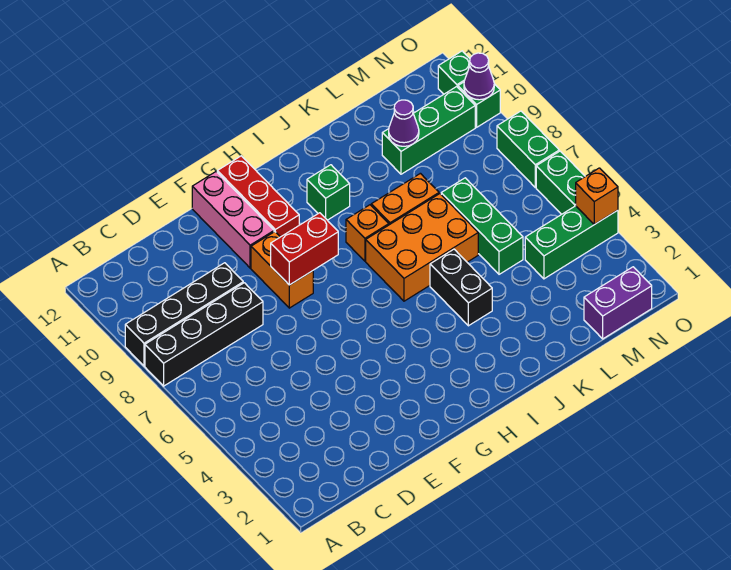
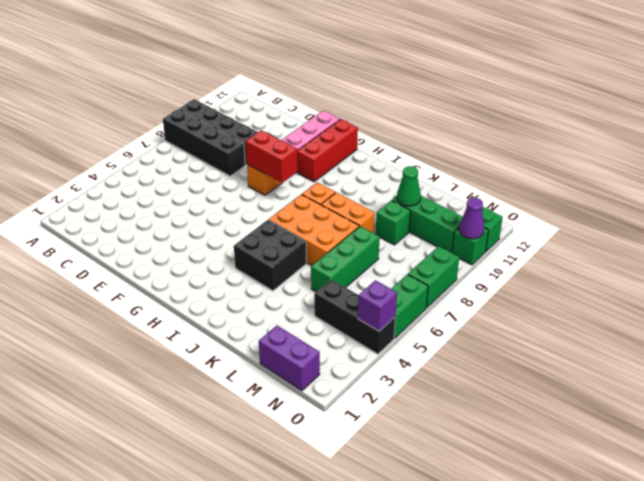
green brick I10 level 1 -> green brick L9 level 1
black brick J4:J5 level 1 -> black brick I4:J5 level 1
purple cone L10 level 2 -> green cone L10 level 2
green brick M4:O4 level 1 -> black brick M4:O4 level 1
orange brick O4 level 2 -> purple brick O4 level 2

